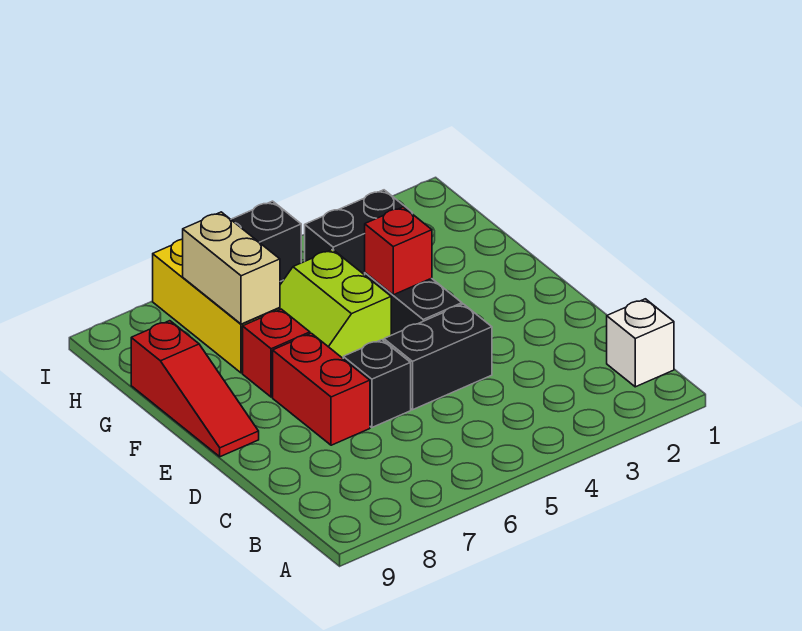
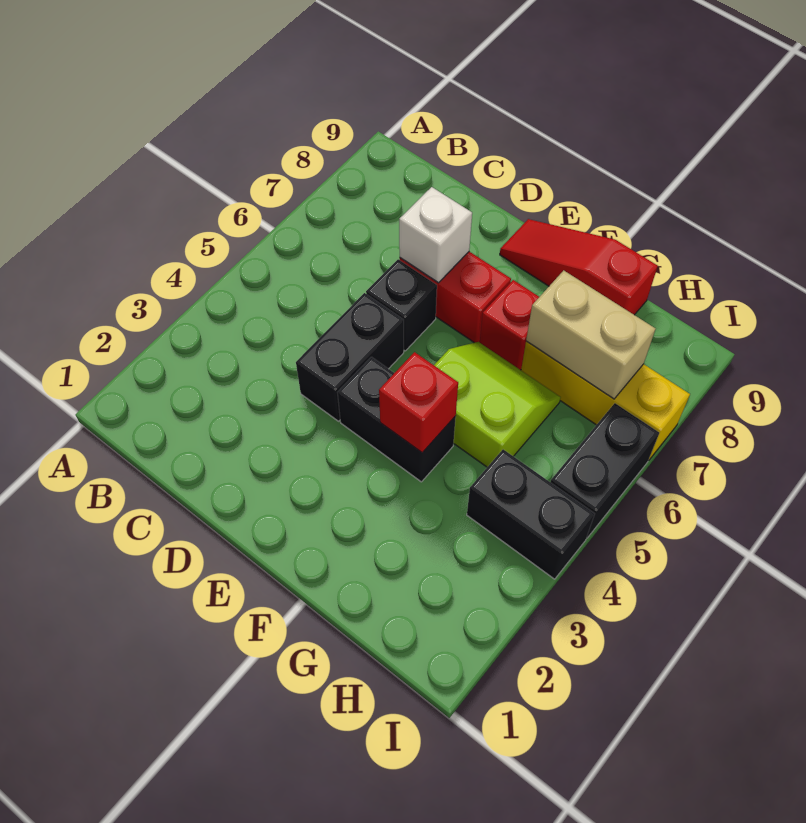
white brick B1 level 1 -> white brick D7 level 2
black brick H3:H4 level 1 -> black brick H4:I4 level 1

